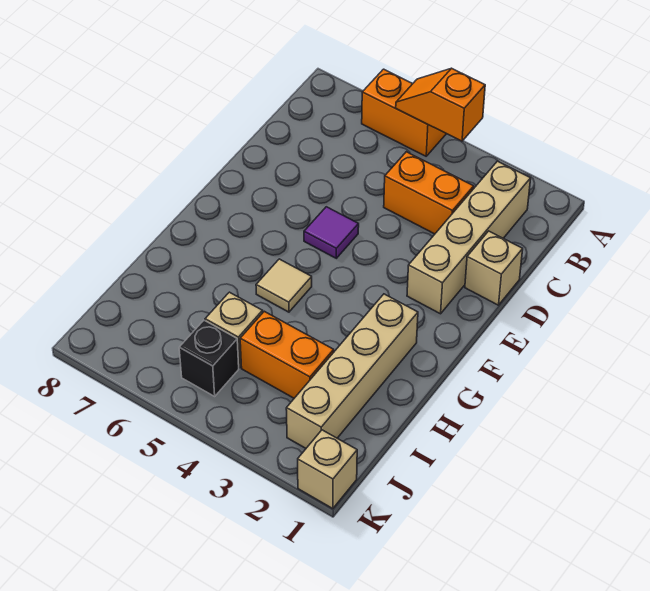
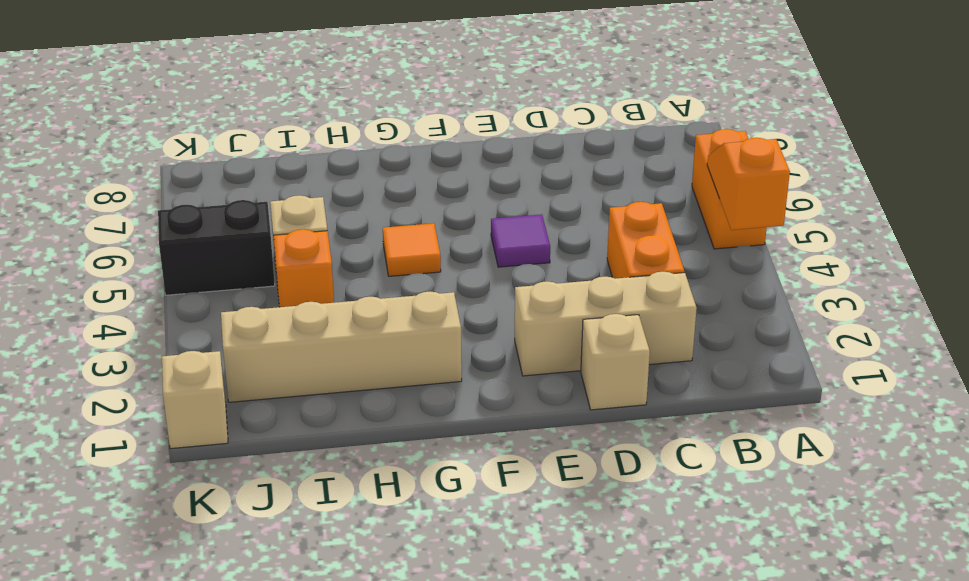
tan brick B2:E2 level 1 -> tan brick C2:E2 level 1
tan tile G5 level 1 -> orange tile G5 level 1
orange brick I3:I4 level 1 -> orange brick I4 level 1
black brick J5 level 1 -> black brick J5:K5 level 1

